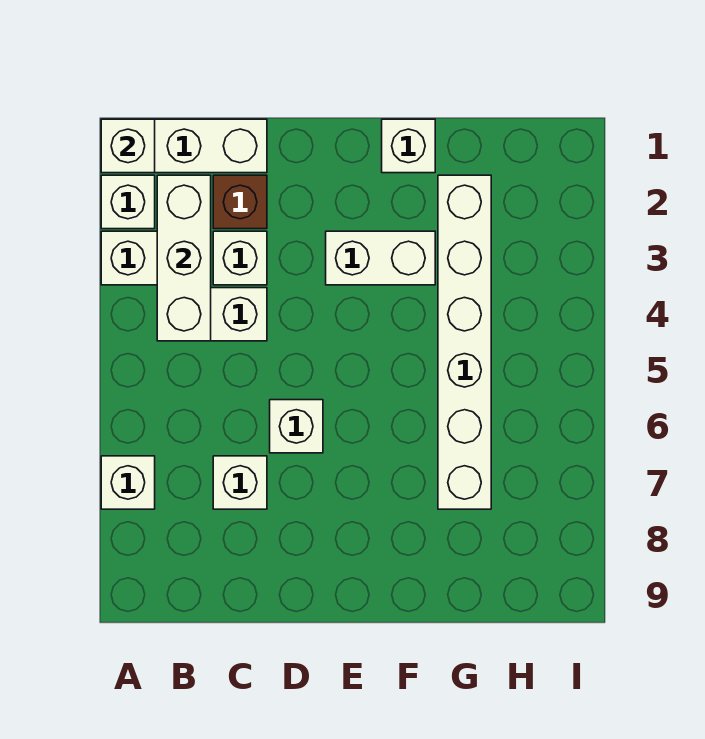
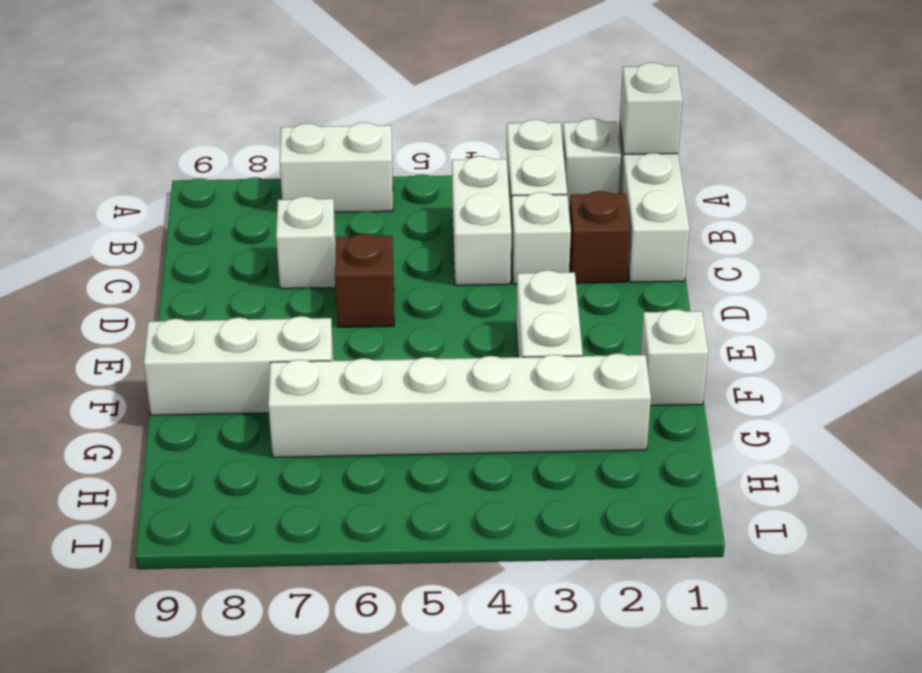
white brick A7 level 1 -> white brick A6:A7 level 1
white brick B2:B4 level 2 -> white brick F7:F9 level 1
white brick D6 level 1 -> brown brick D6 level 1

